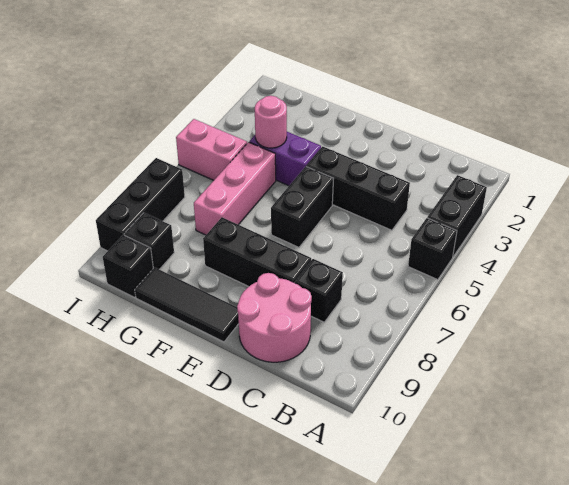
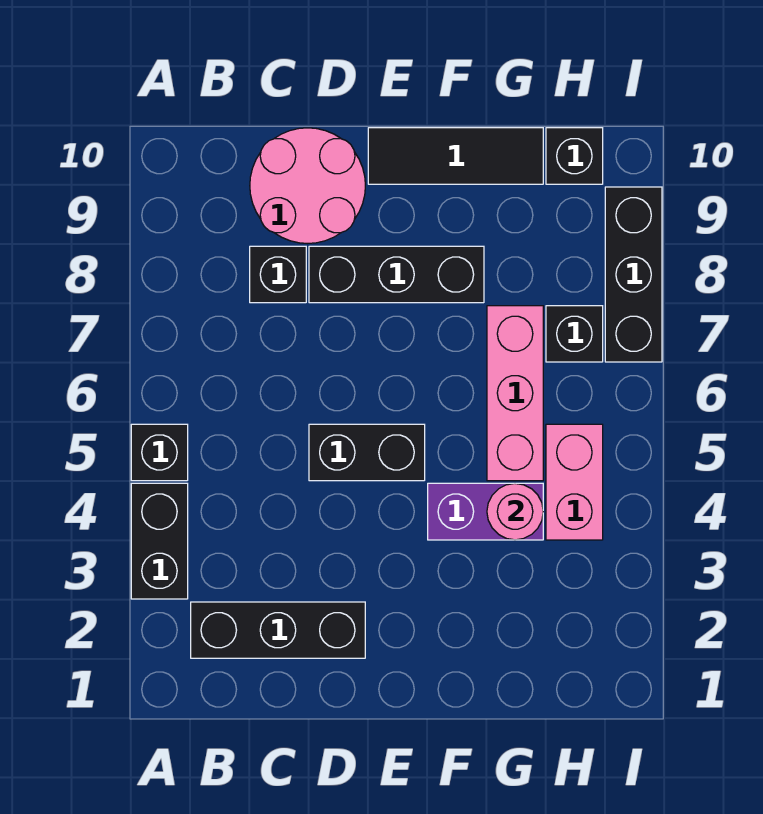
black brick C4:E4 level 1 -> black brick B2:D2 level 1
black brick E5:E6 level 1 -> black brick D5:E5 level 1
pink brick H5:I5 level 1 -> pink brick H4:H5 level 1
black brick H9 level 1 -> black brick H7 level 1

